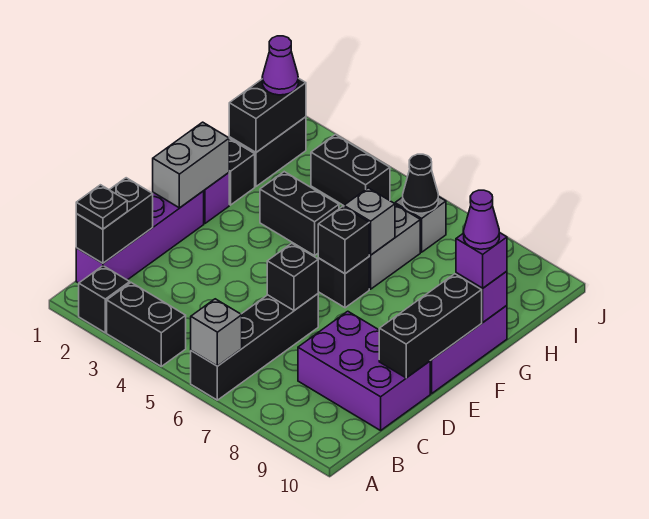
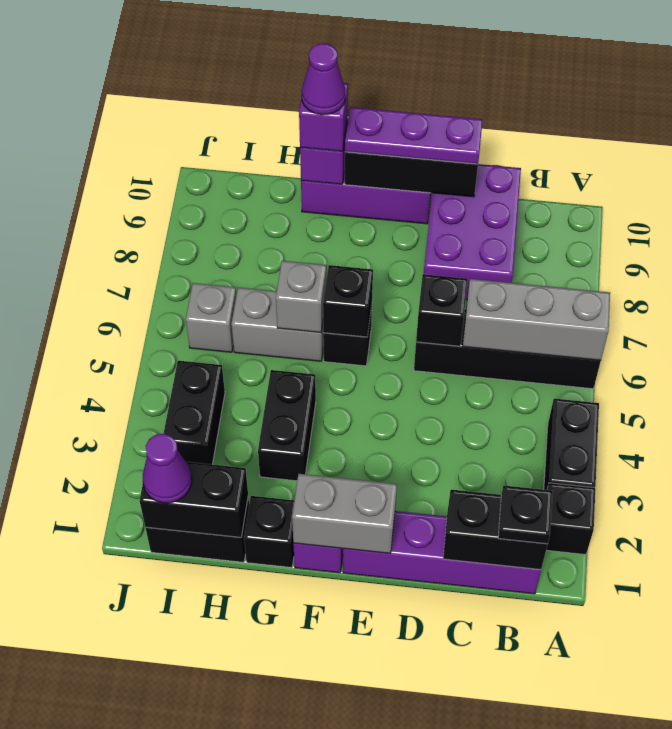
grey brick A6 level 2 -> grey brick A6:C6 level 2
none -> purple plate D10:F10 level 3
black cone I6 level 2 -> none

